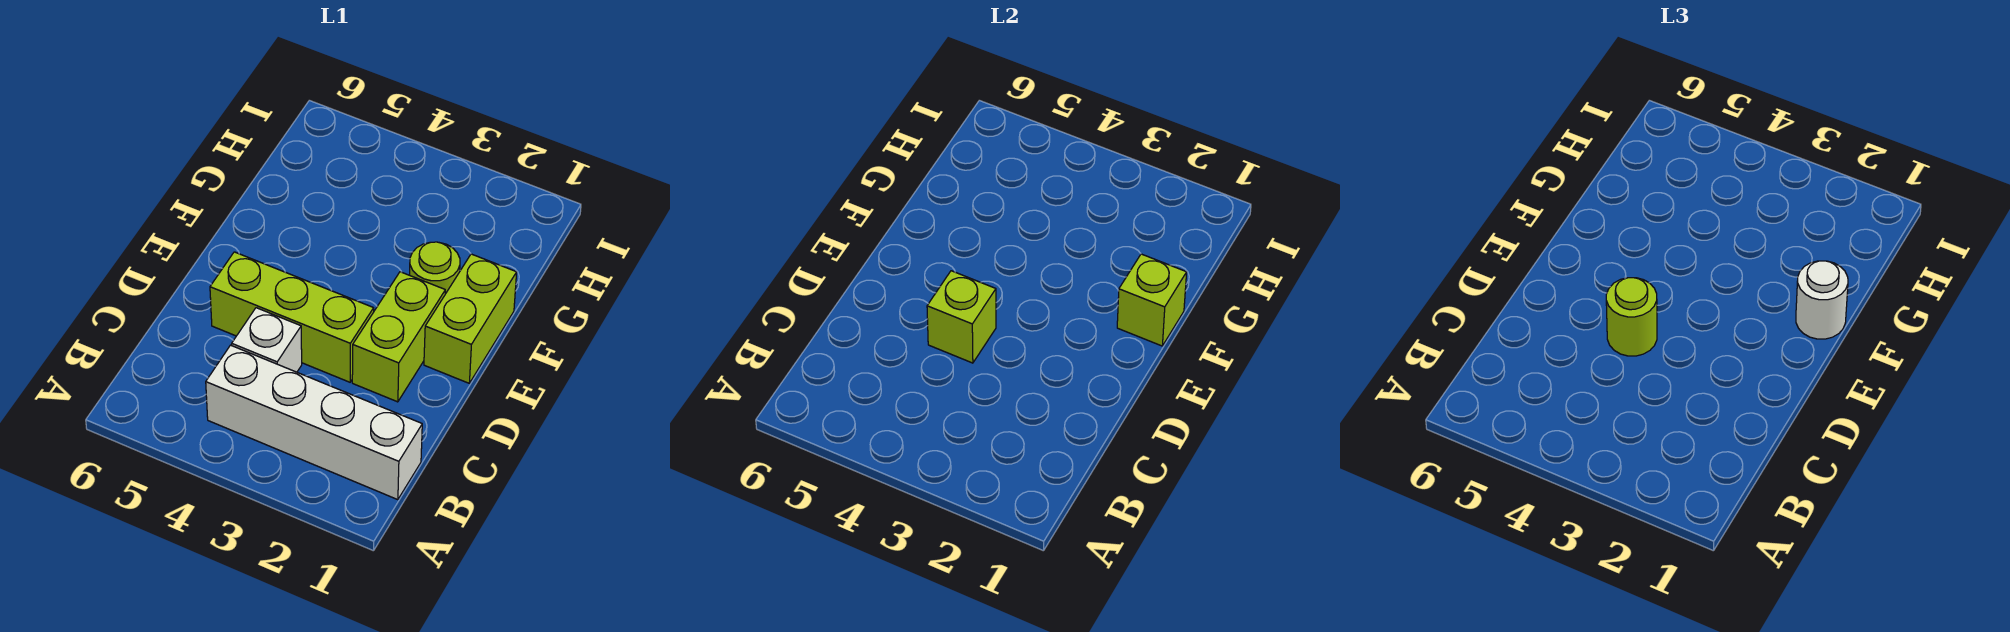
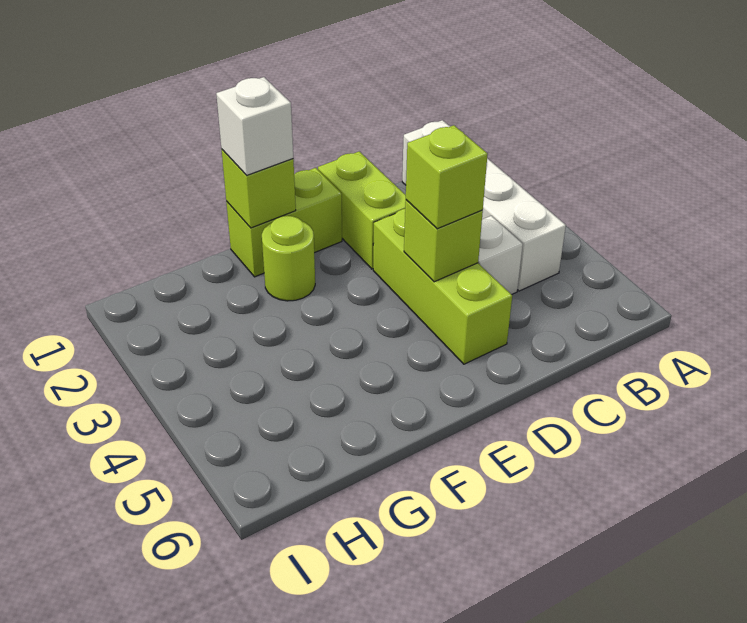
lime brick D2:E2 level 1 -> lime brick D1:D2 level 1
lime round brick D4 level 3 -> lime brick D4 level 3
white round brick F1 level 3 -> white brick F1 level 3

